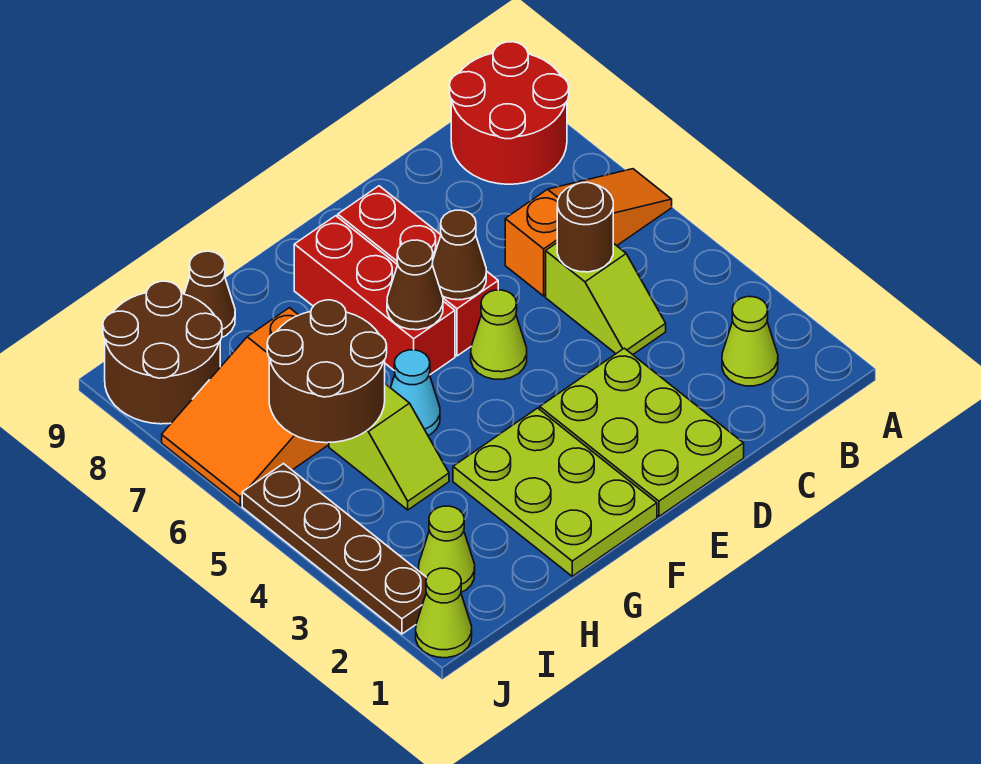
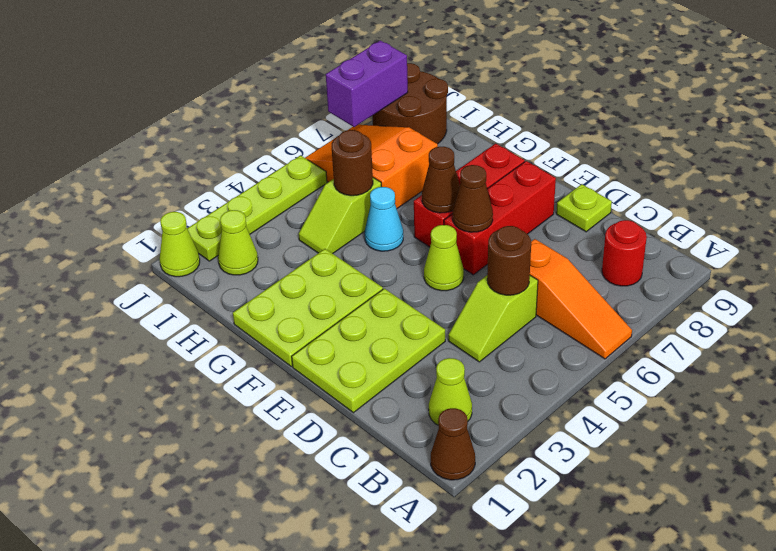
red round brick A8:B9 level 1 -> red round brick B8 level 1
none -> lime plate D9 level 1
brown round brick H5:I6 level 2 -> brown round brick H5 level 2
brown cone H9 level 1 -> brown cone A1 level 1
brown plate J2:J5 level 1 -> lime plate J2:J5 level 1
none -> purple brick J7:J8 level 2

